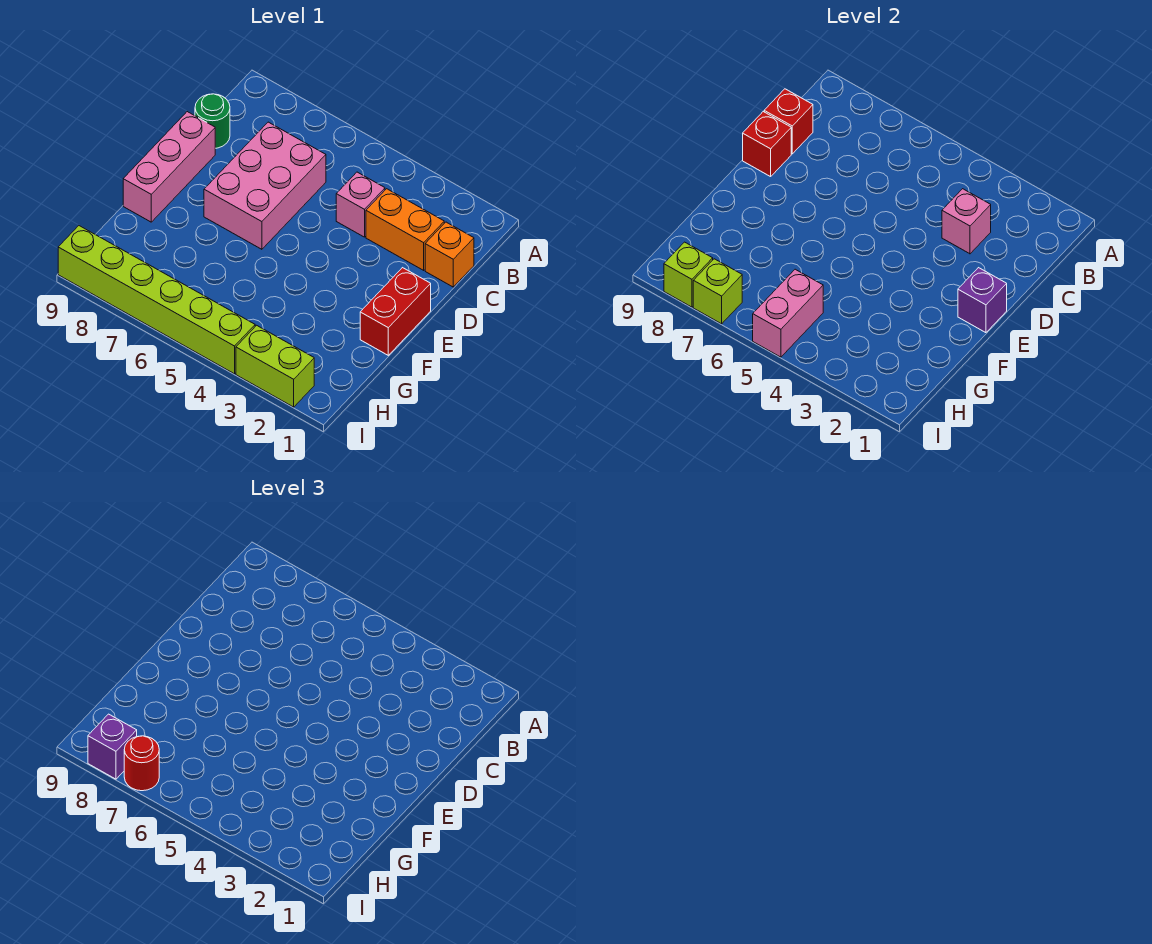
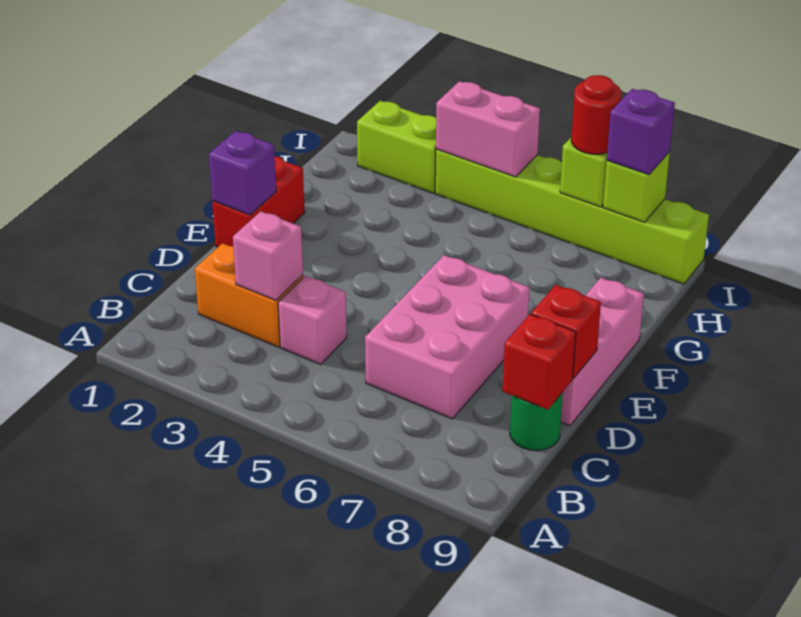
orange brick C1 level 1 -> none
pink brick H5:I5 level 2 -> pink brick I4:I5 level 2

